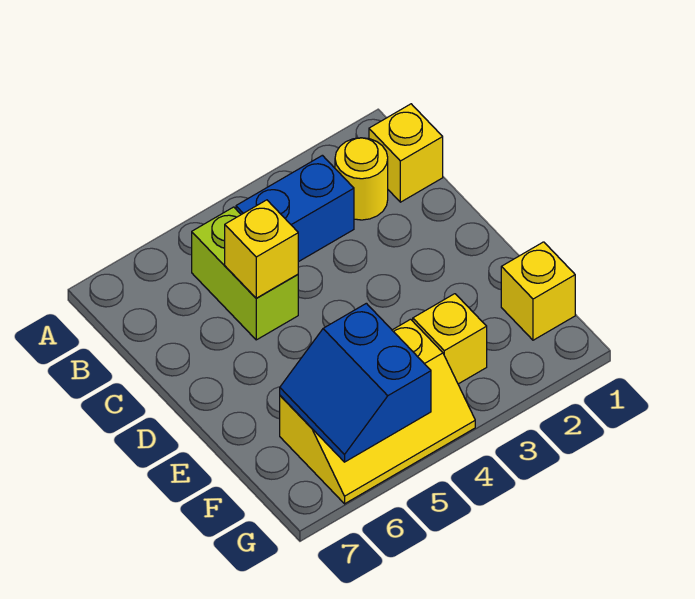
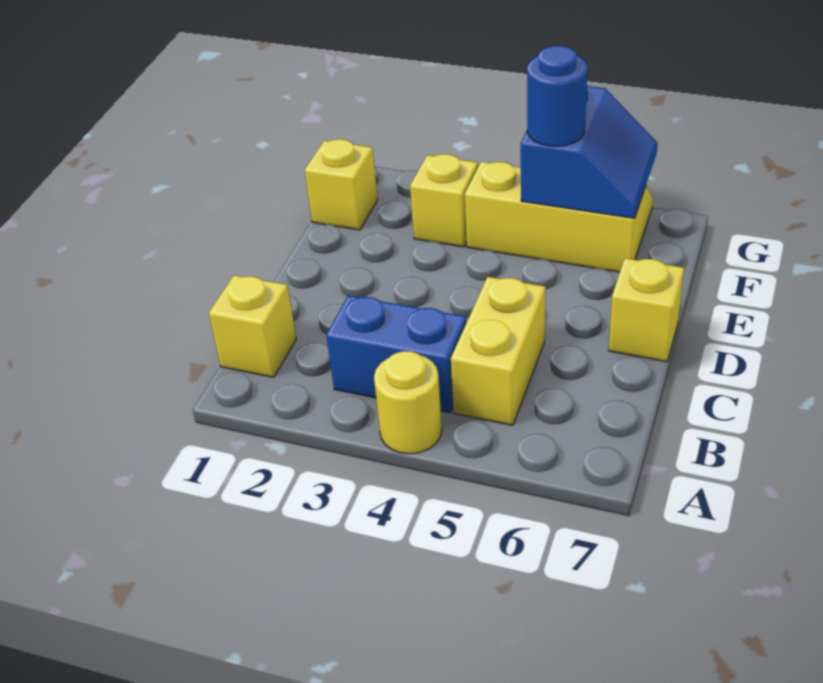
yellow round brick B2 level 1 -> yellow round brick A4 level 1
lime brick B5:C5 level 1 -> yellow brick B5:C5 level 1
yellow brick C5 level 2 -> yellow brick D7 level 1
none -> blue round brick F5 level 3

